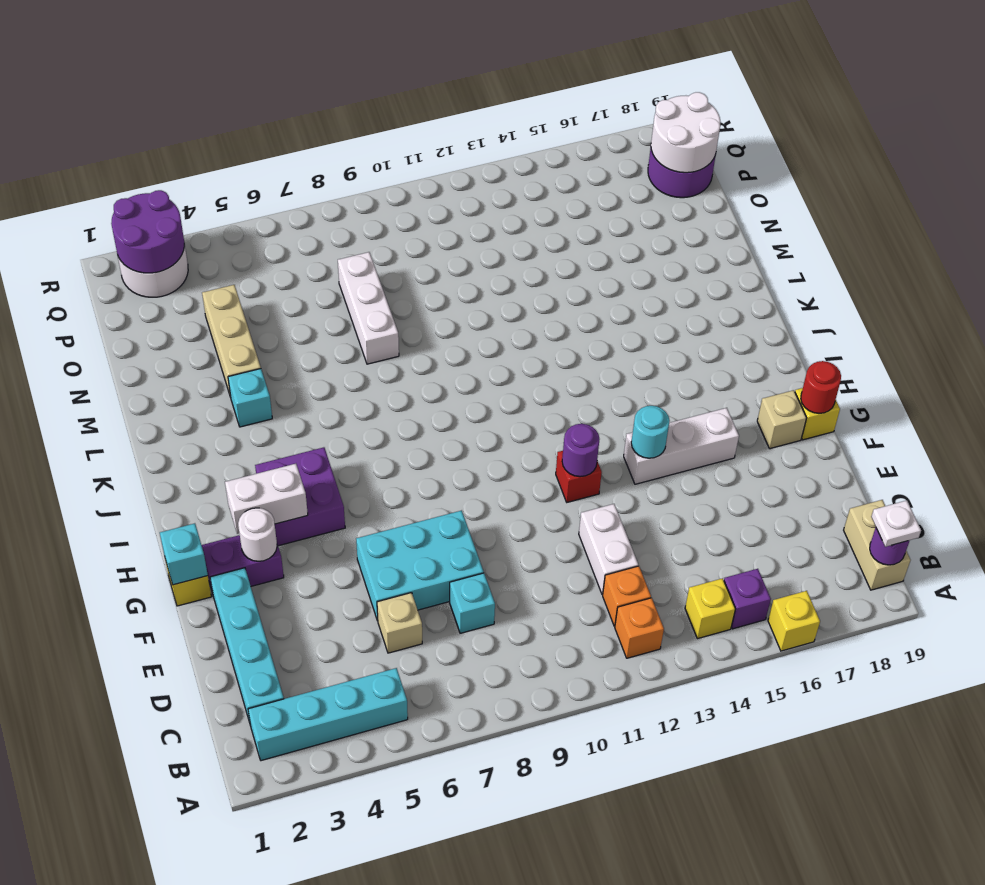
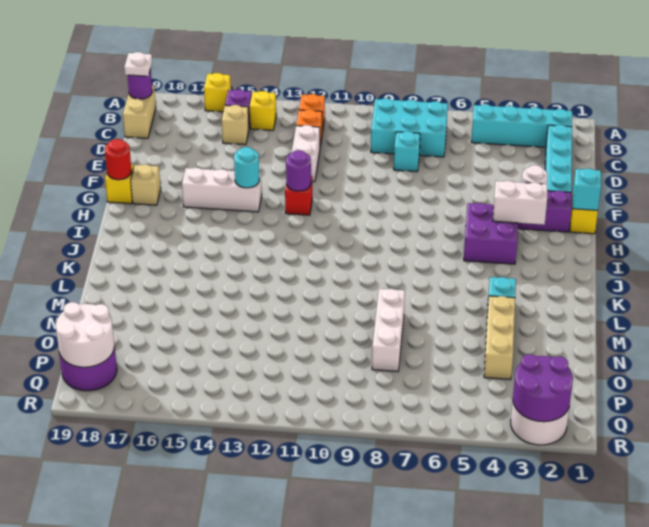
tan brick D6 level 1 -> tan brick C15 level 1
cyan brick E6:F8 level 1 -> cyan brick B7:C9 level 1

